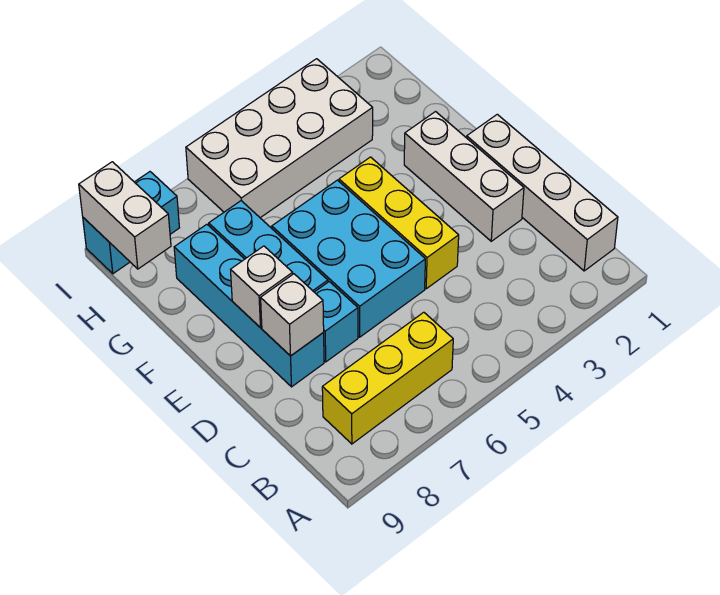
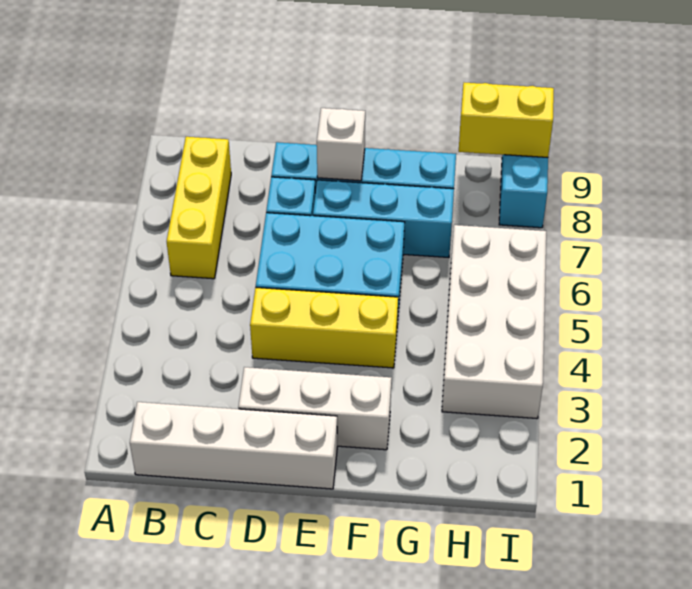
white brick D8 level 2 -> none
white brick H9:I9 level 2 -> yellow brick H9:I9 level 2

